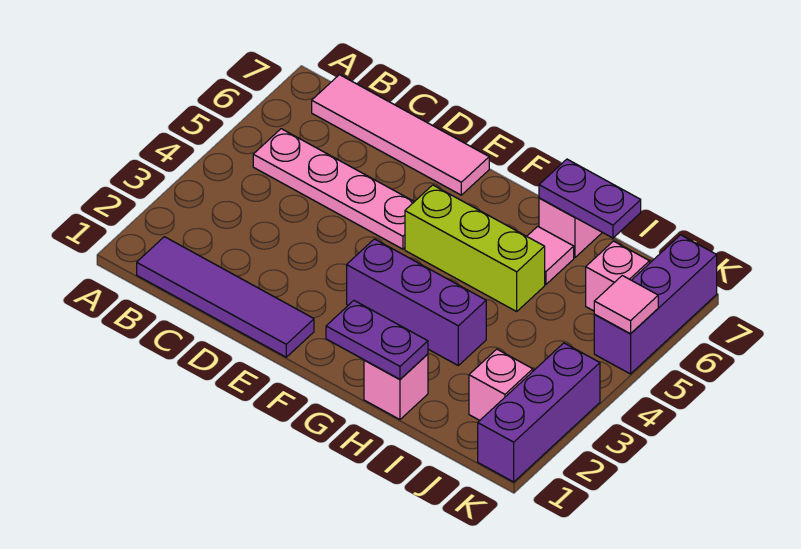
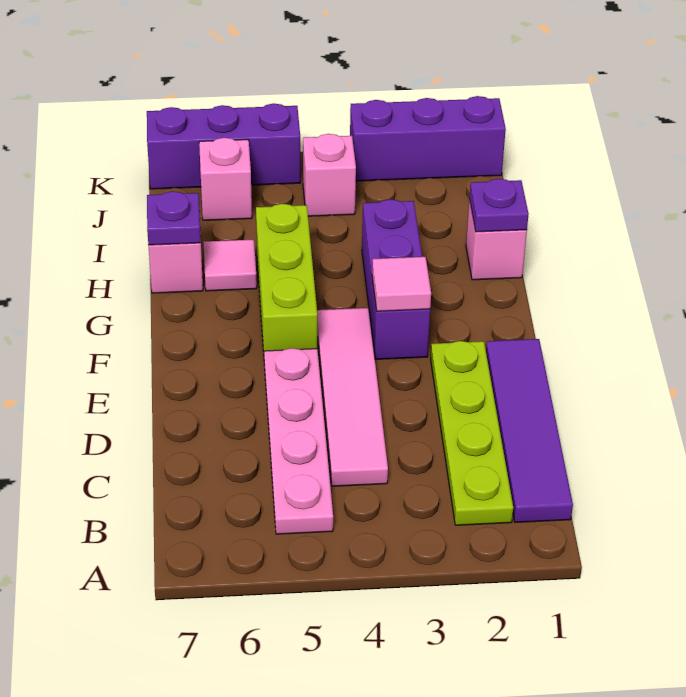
none -> lime plate B2:E2 level 1
pink tile B7:E7 level 1 -> pink tile C4:F4 level 1
purple plate G1:H1 level 2 -> purple plate H1 level 2
purple plate H7:I7 level 2 -> purple plate H7 level 2
pink brick J2 level 1 -> pink brick J4 level 1
pink tile K5 level 2 -> pink tile F3 level 2

